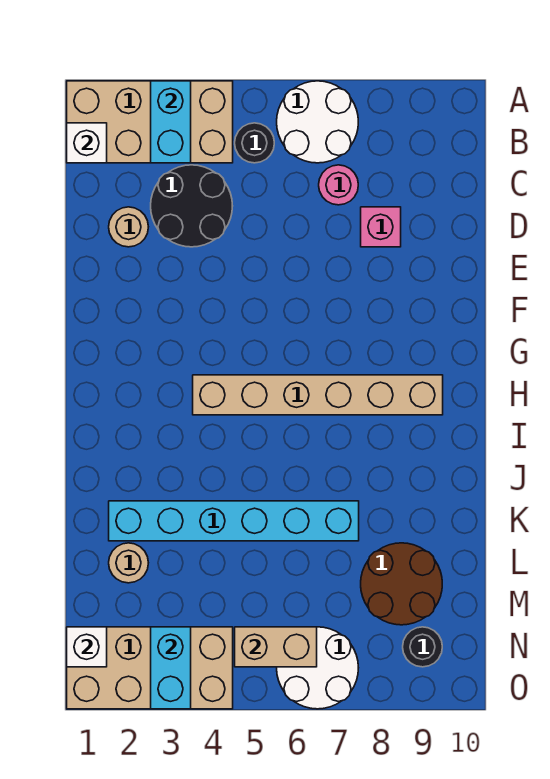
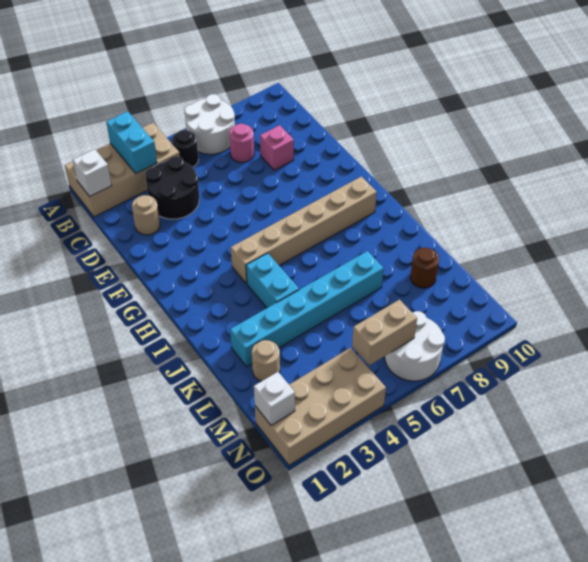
brown round brick L8:M9 level 1 -> brown round brick L9 level 1
cyan brick N3:O3 level 2 -> cyan brick I4:J4 level 1
black round brick N9 level 1 -> none

